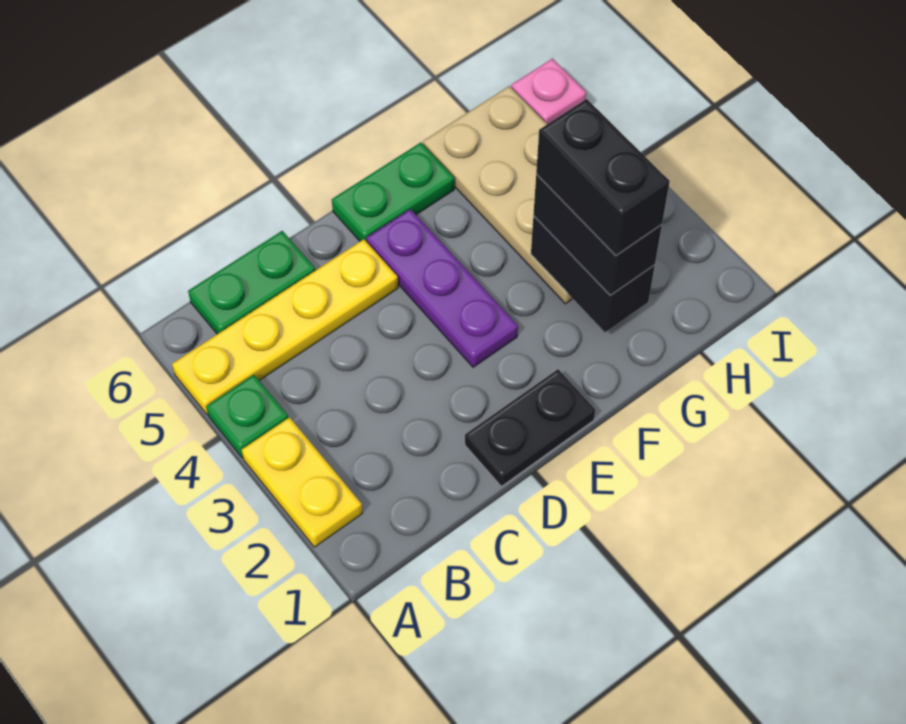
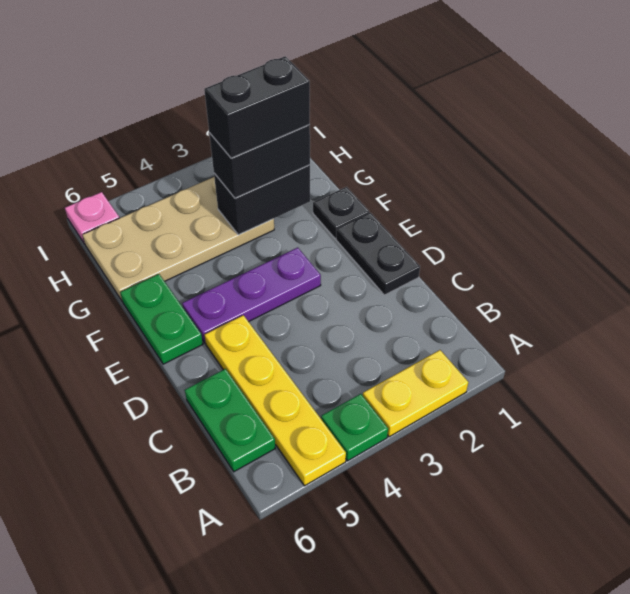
none -> black plate F1 level 1

